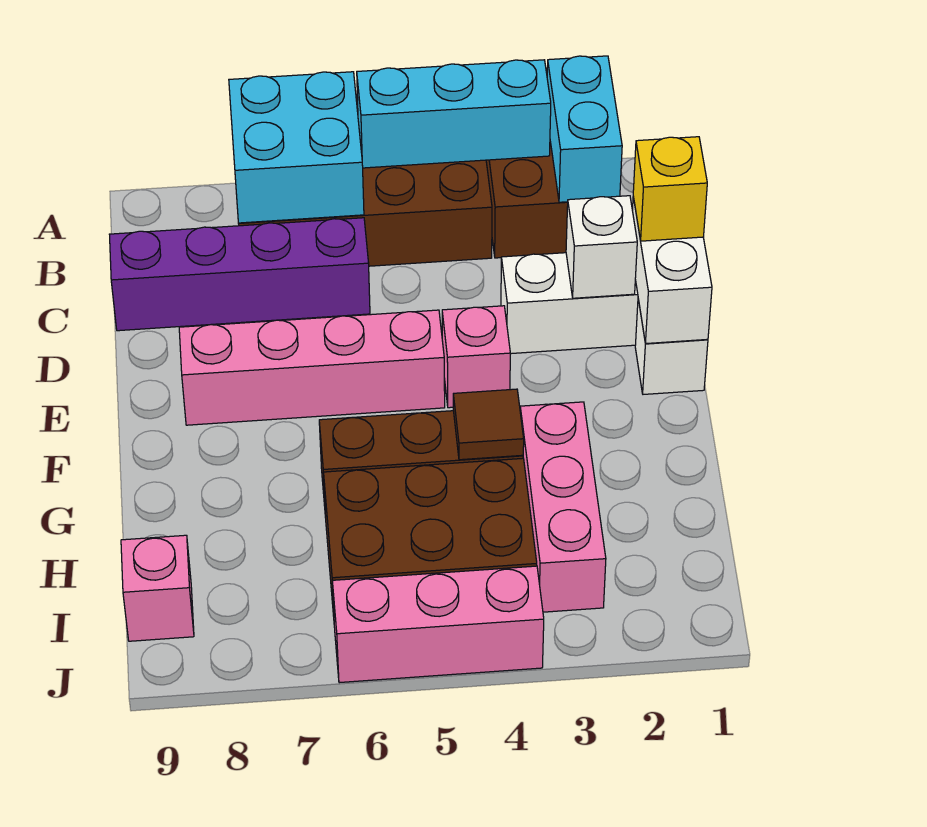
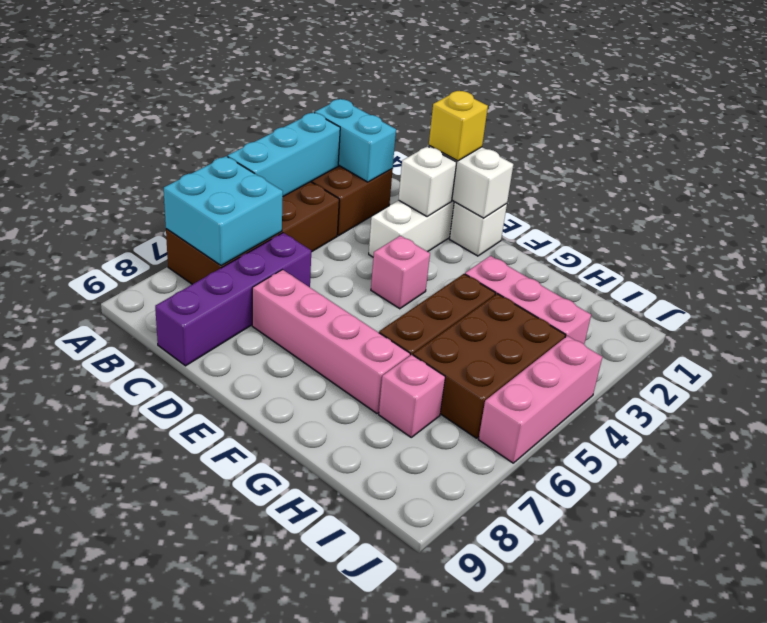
pink brick E5:E8 level 1 -> pink brick D7:G7 level 1
brown tile G4 level 2 -> none
pink brick I9 level 1 -> pink brick H7 level 1

